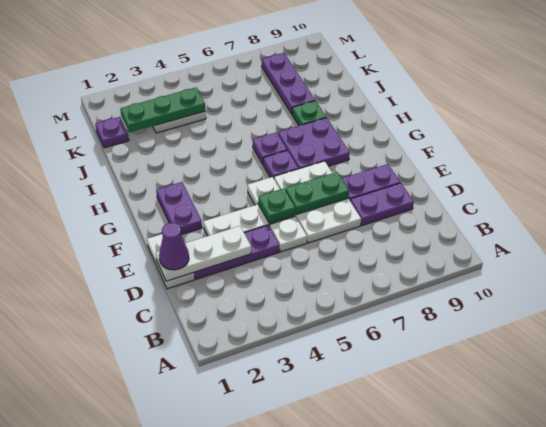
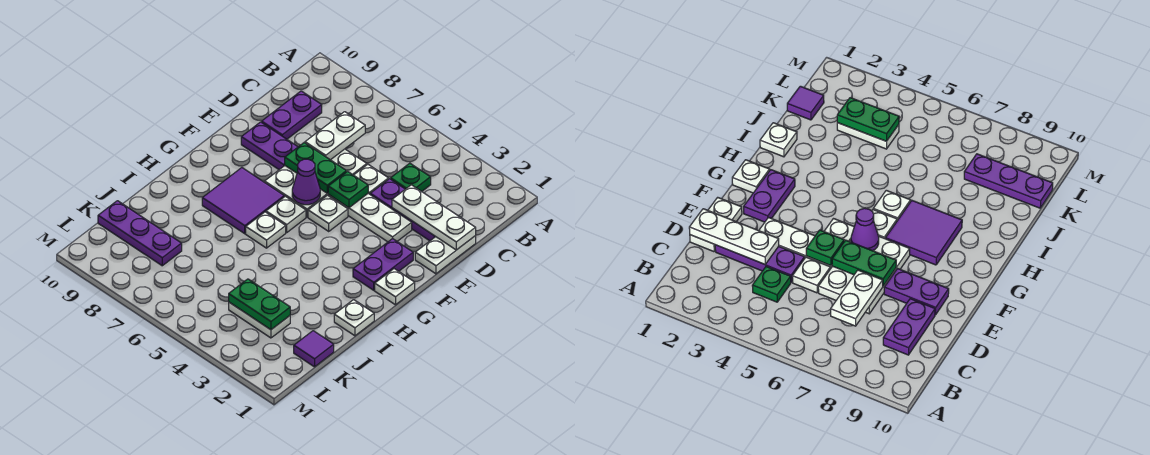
none -> white plate C7:D7 level 2
purple cone D1 level 3 -> purple cone F6 level 2
purple plate D8:D9 level 1 -> purple plate C9:D9 level 1
none -> white plate G1 level 1
purple plate G6 level 1 -> white plate G6 level 1
purple plate G7:H8 level 1 -> purple tile G7:H8 level 1
purple plate H6 level 1 -> white plate H6 level 1
none -> white plate I1 level 1
green plate I8 level 1 -> green plate C4 level 1
purple plate J8:L8 level 1 -> purple plate K8:K10 level 1
purple plate K1 level 1 -> purple tile K1 level 1
green plate K2:K4 level 2 -> green plate K3:K4 level 2

